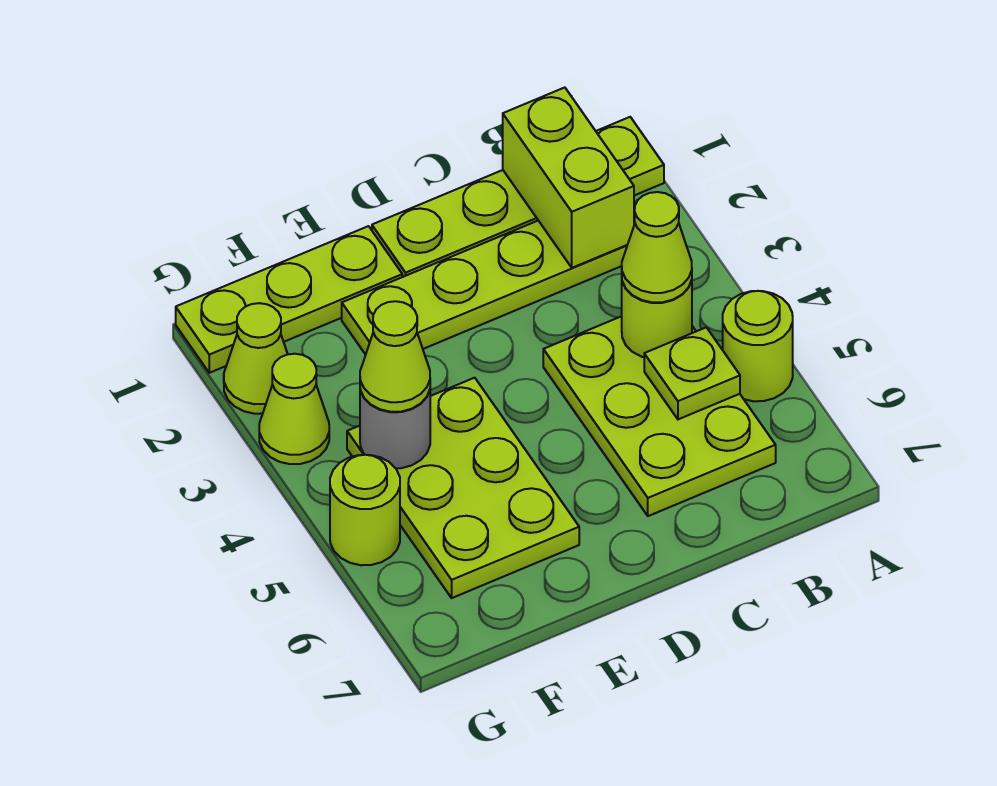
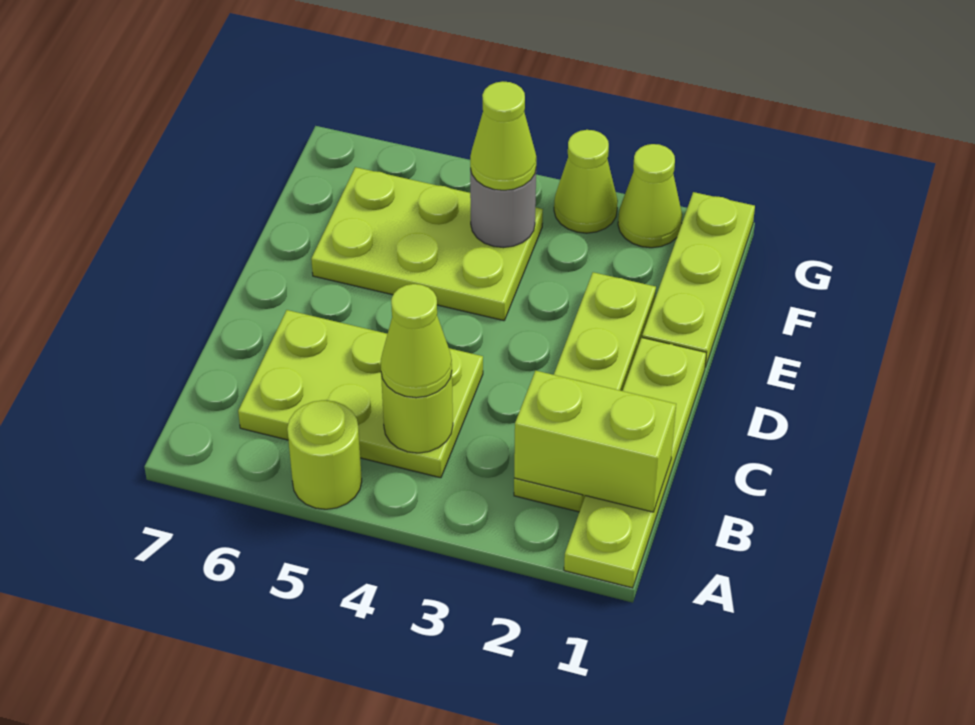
lime plate B5 level 2 -> none
lime round brick G5 level 1 -> none

